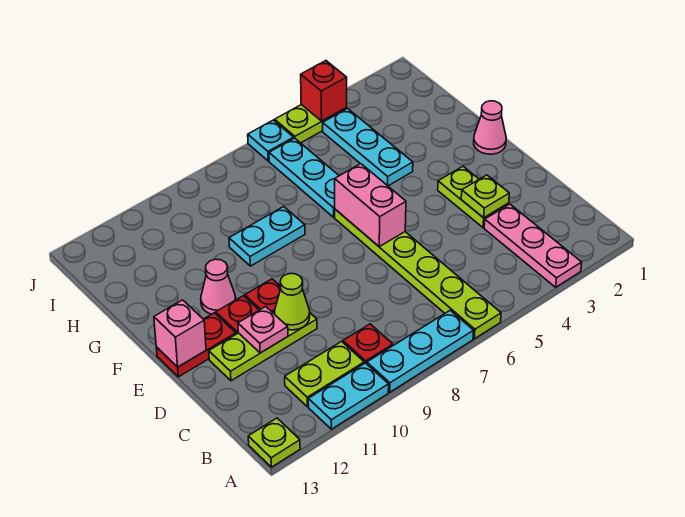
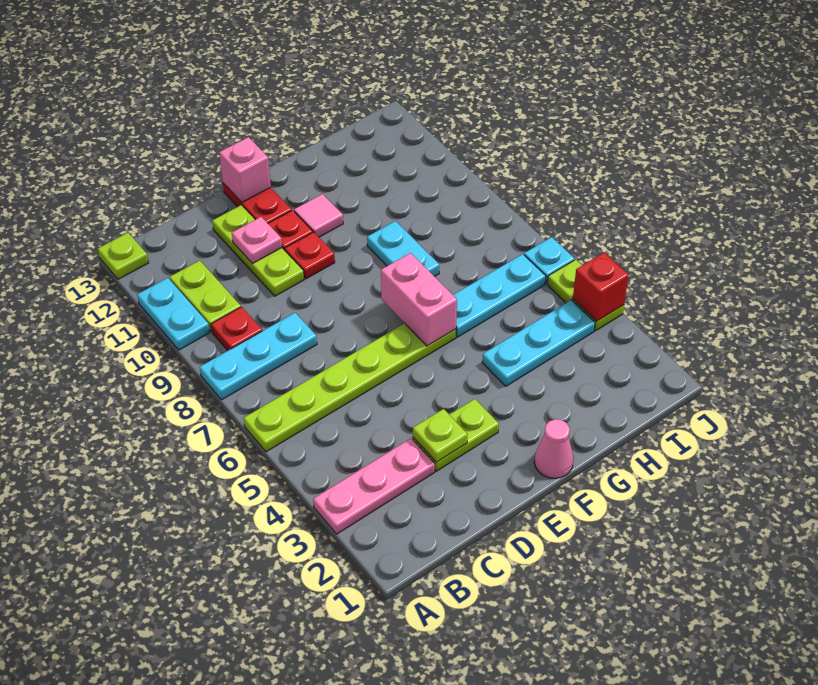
cyan plate A7:A9 level 1 -> cyan plate A8:C8 level 1
lime cone D10 level 2 -> none
pink brick E6:F6 level 2 -> pink brick F6:F7 level 2
pink cone F11 level 1 -> pink tile F11 level 1

